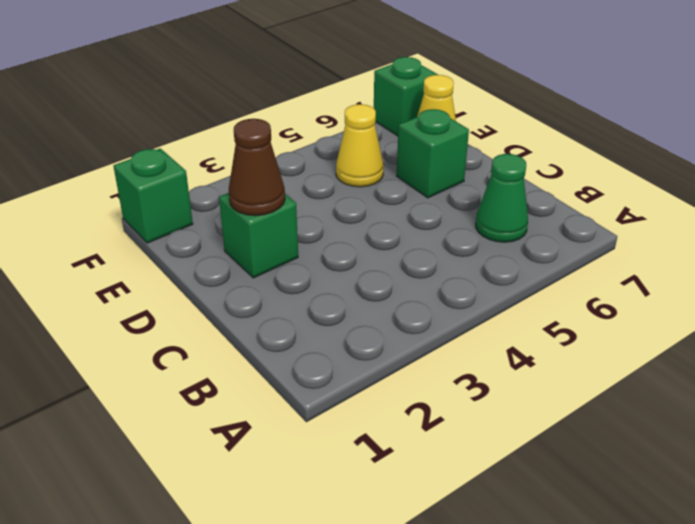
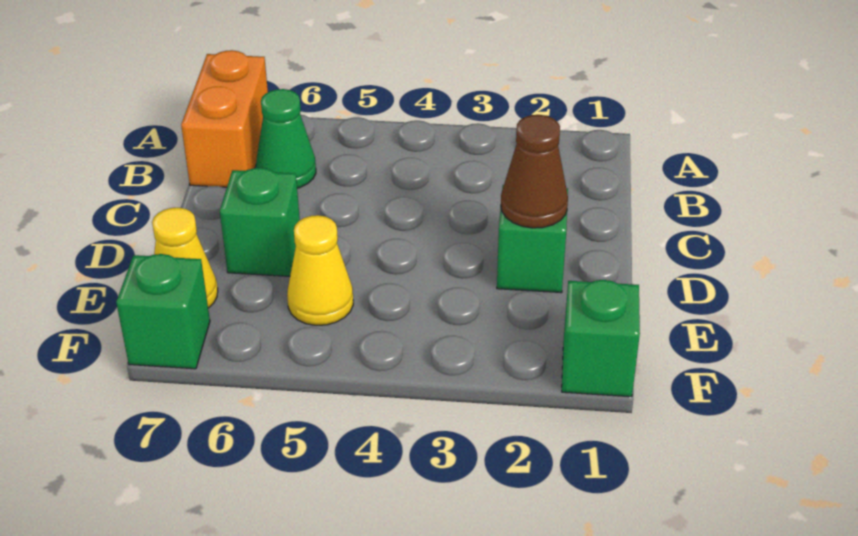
none -> orange brick A7:B7 level 1

